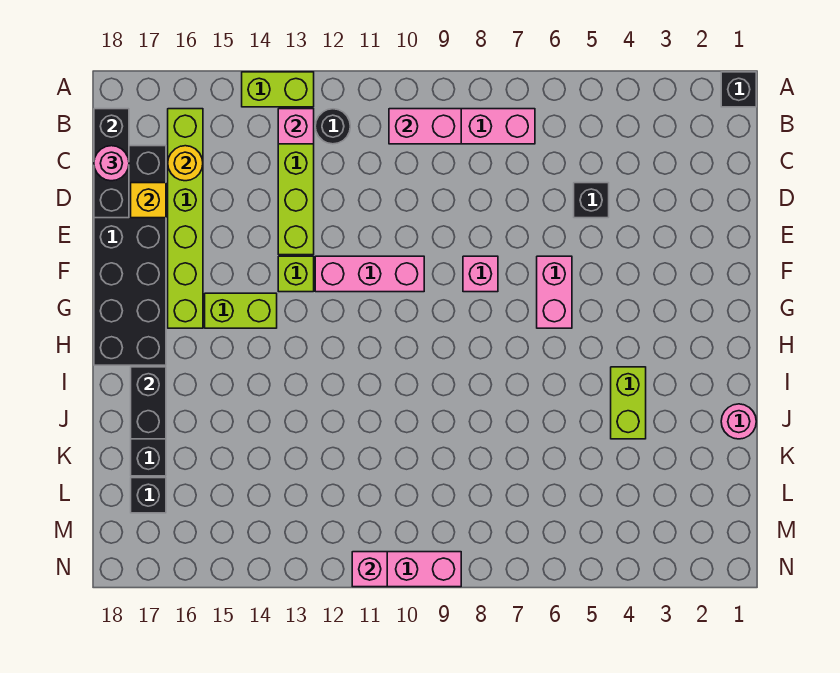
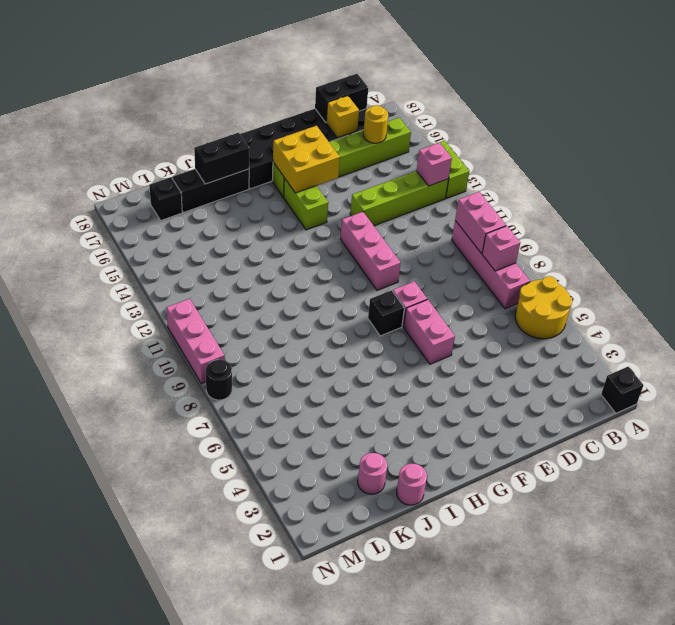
none -> yellow round brick A5:B6 level 1
black round brick B12 level 1 -> black round brick N8 level 1
black brick B18:D18 level 2 -> black brick C18:D18 level 2
pink round brick C18 level 3 -> pink round brick K2 level 1
black brick D5 level 1 -> black brick G8 level 1
pink brick F6:G6 level 1 -> pink brick F6:F7 level 1
lime brick F13 level 1 -> none
none -> yellow brick F15:G16 level 2
lime brick I4:J4 level 1 -> none
pink brick N11 level 2 -> pink brick B8 level 2

